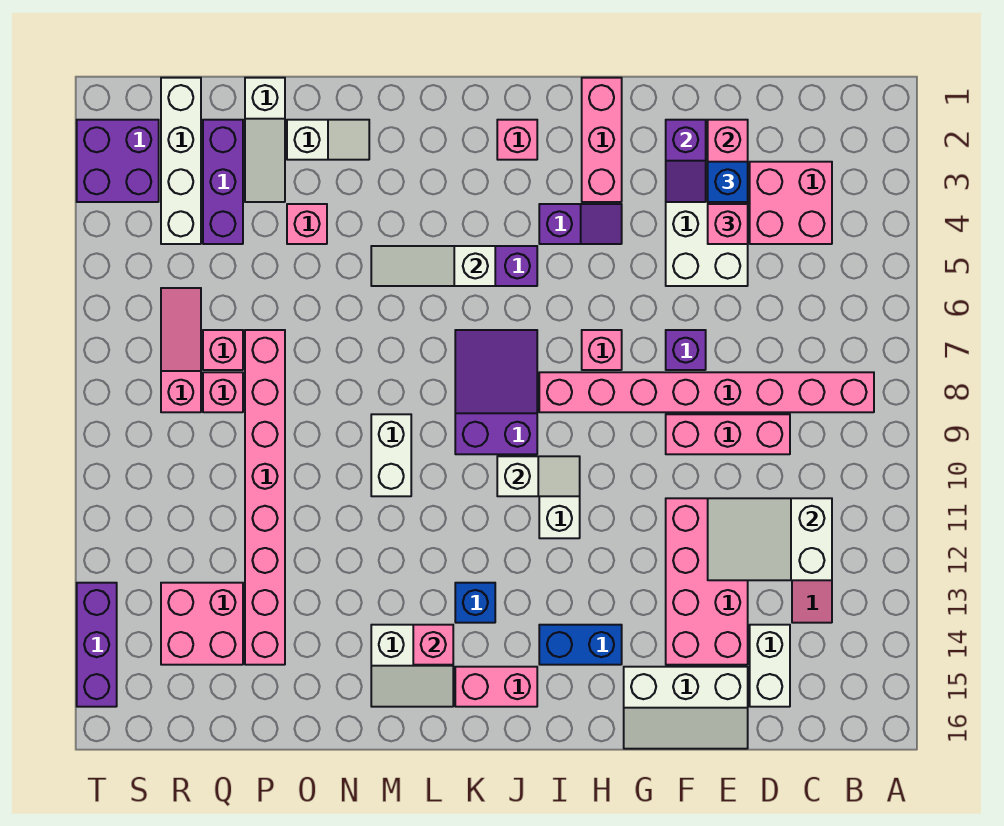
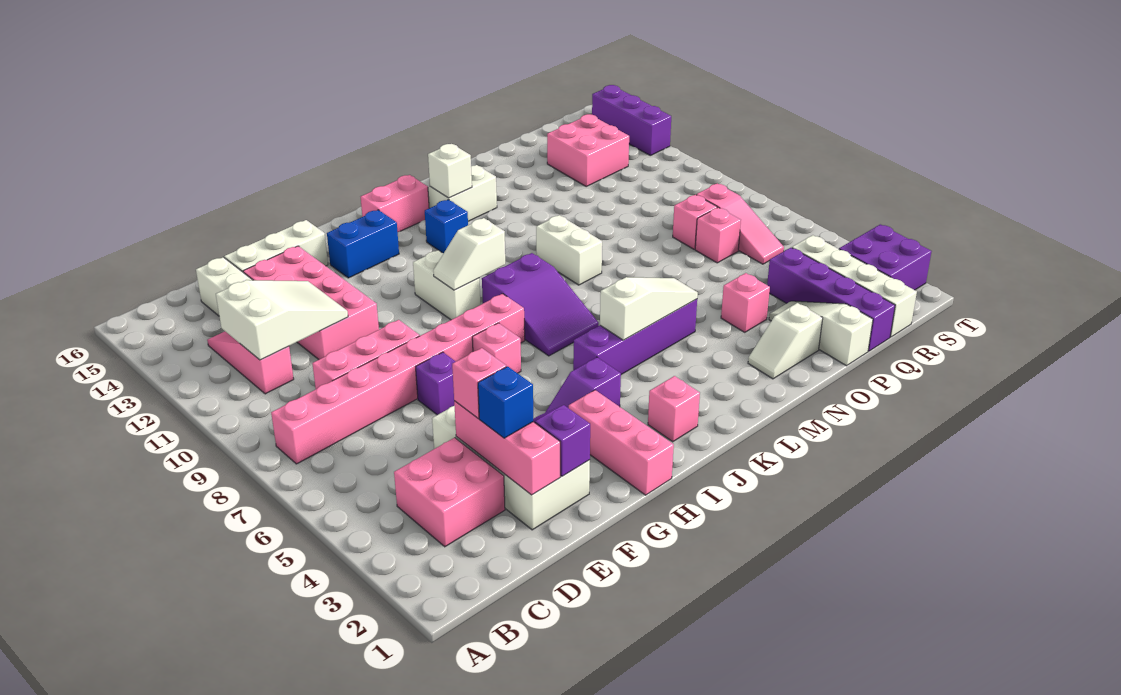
pink brick L14 level 2 -> white brick L14 level 2
pink brick P7:P14 level 1 -> none
purple brick Q2:Q4 level 1 -> purple brick Q1:Q4 level 1

